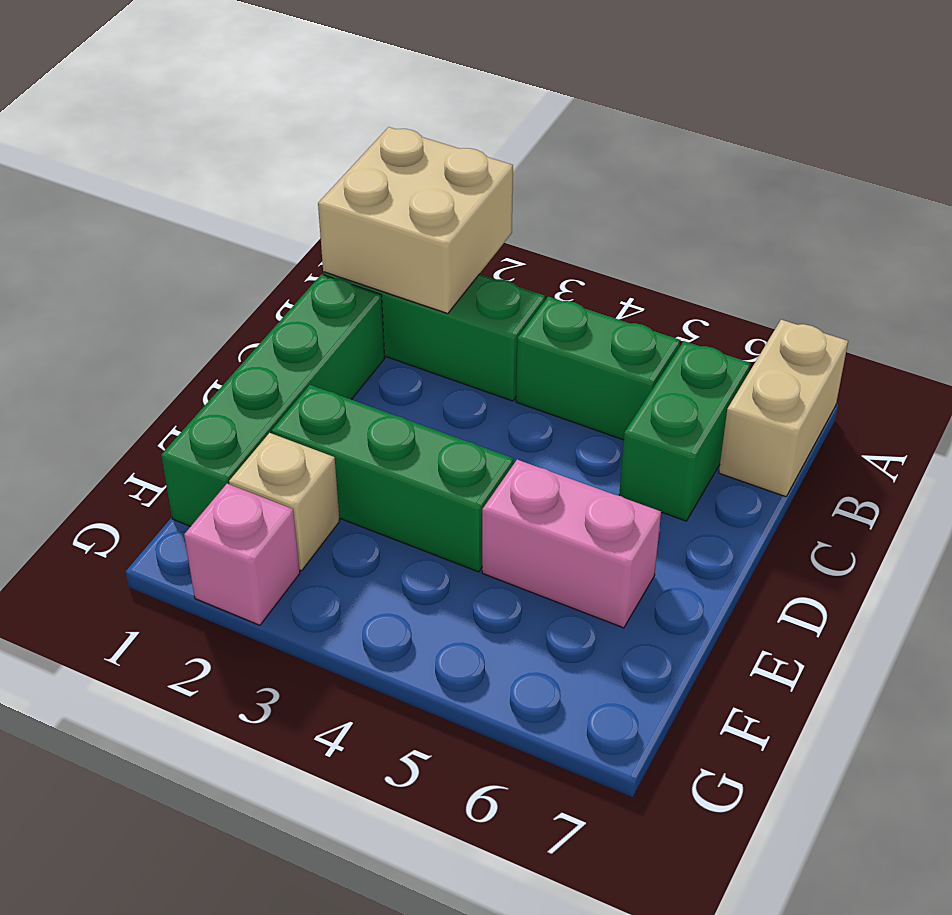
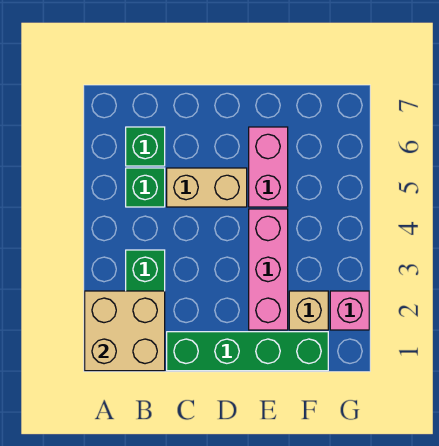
tan brick A7:B7 level 1 -> tan brick C5:D5 level 1
green brick B4:B5 level 1 -> green brick B5 level 1
green brick B6:C6 level 1 -> green brick B6 level 1
green brick E2:E4 level 1 -> pink brick E2:E4 level 1

